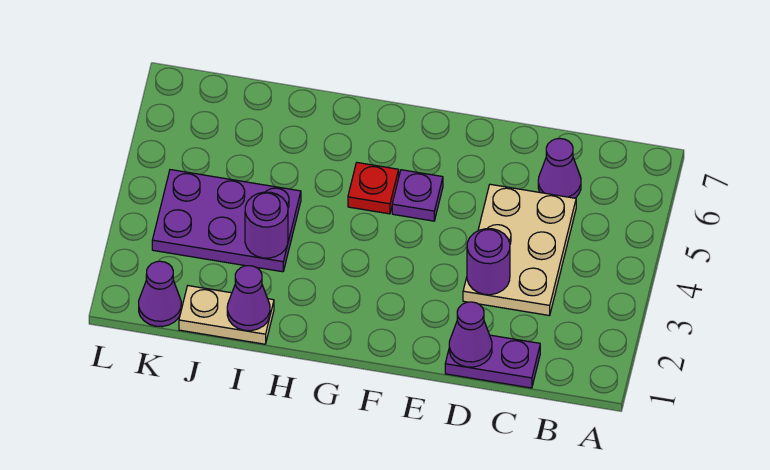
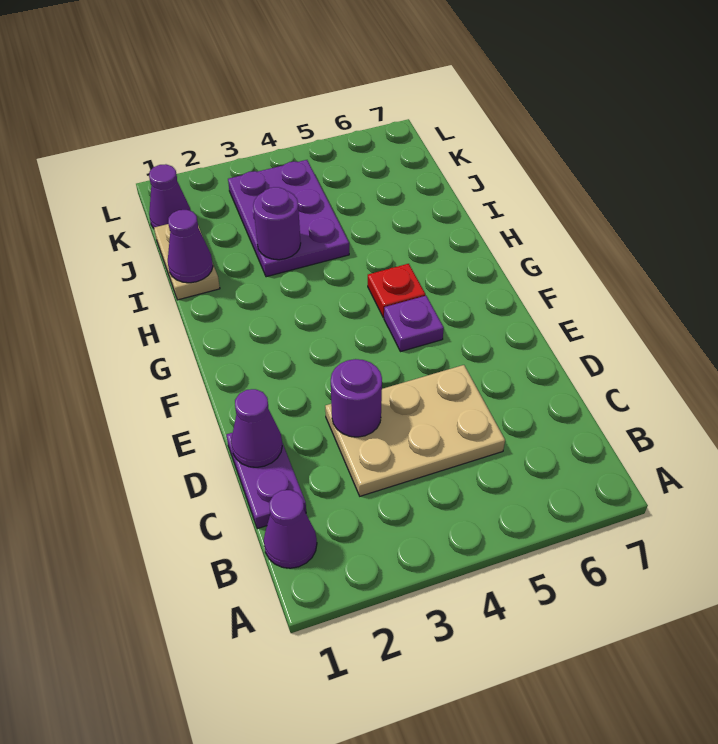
purple cone C6 level 1 -> purple cone B1 level 1

